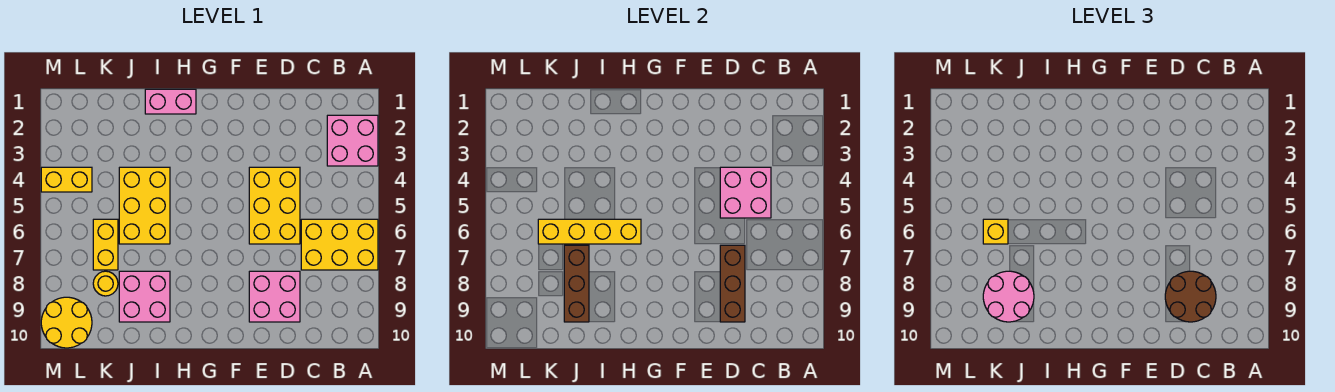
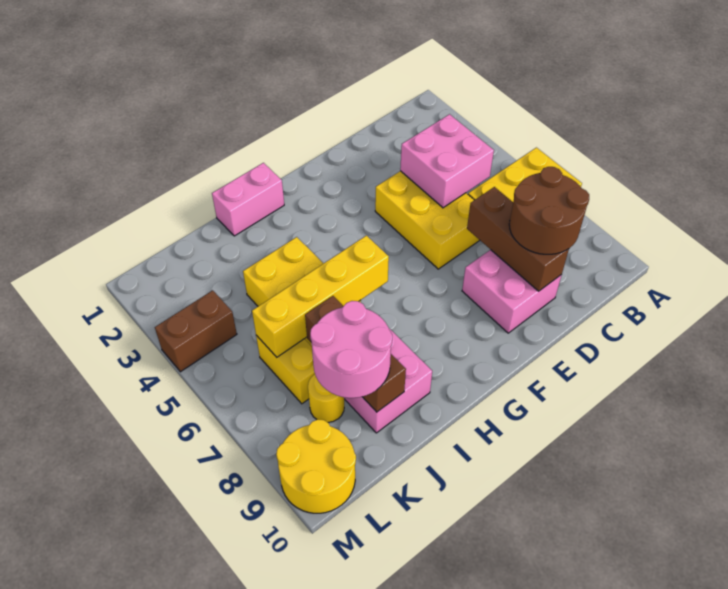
pink brick A2:B3 level 1 -> none
yellow brick K6 level 3 -> none
yellow brick L4:M4 level 1 -> brown brick L4:M4 level 1

